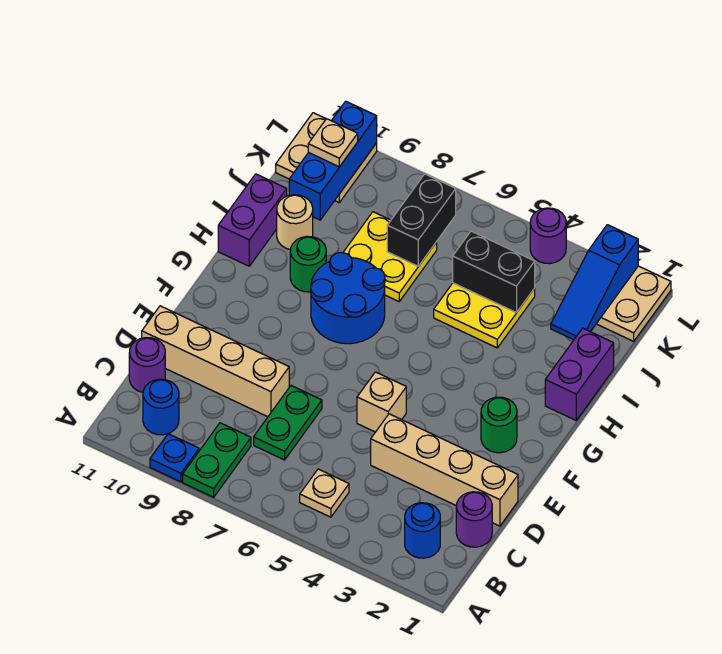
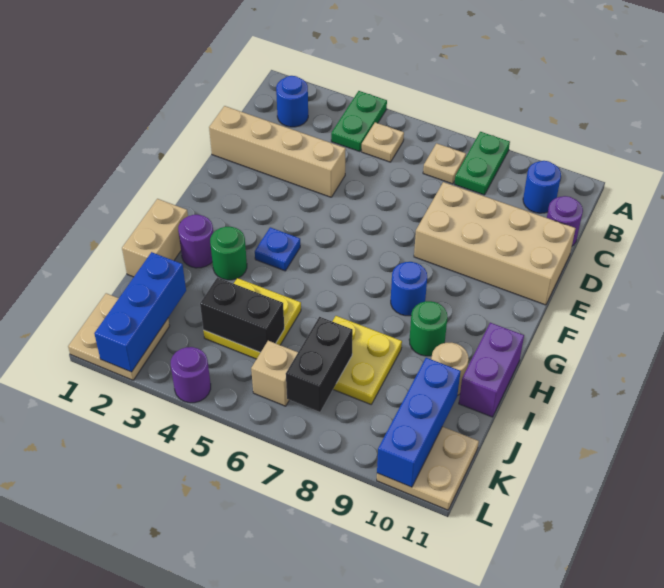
blue plate A9 level 1 -> blue plate G4 level 1
purple round brick C1 level 1 -> purple round brick H2 level 1
green plate C7:D7 level 1 -> green plate A4:B4 level 1
tan brick D8:D11 level 1 -> tan brick D8:E11 level 1
tan brick E5 level 1 -> tan brick K6 level 1
green round brick F2 level 1 -> green round brick H3 level 1
blue round brick G7:H8 level 1 -> blue round brick G8 level 1
purple brick H1:I1 level 1 -> tan brick H1:I1 level 1
blue slope J2:L2 level 2 top L -> blue brick J2:L2 level 2
tan plate K10 level 3 -> tan plate B7 level 1

